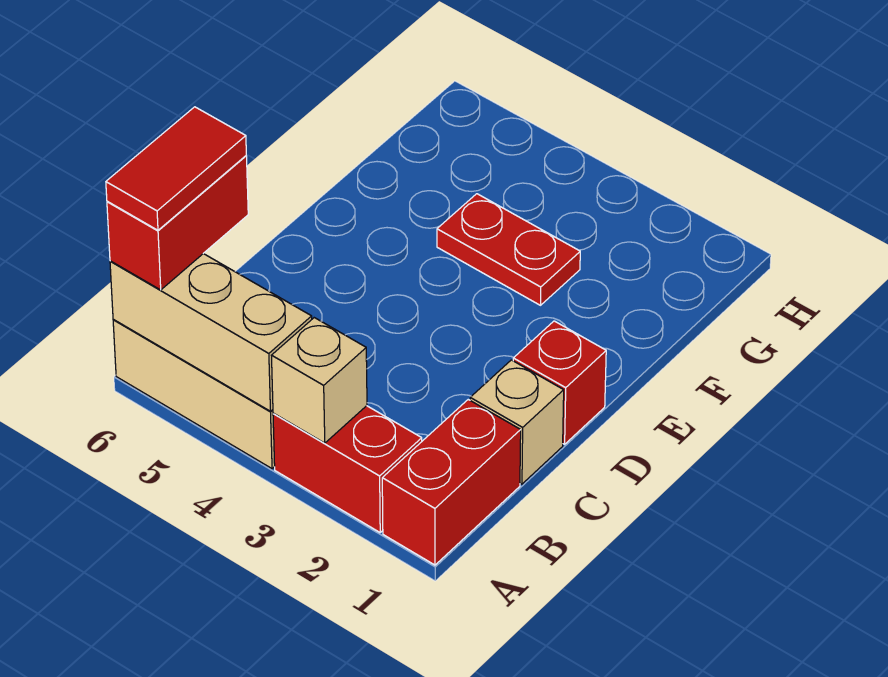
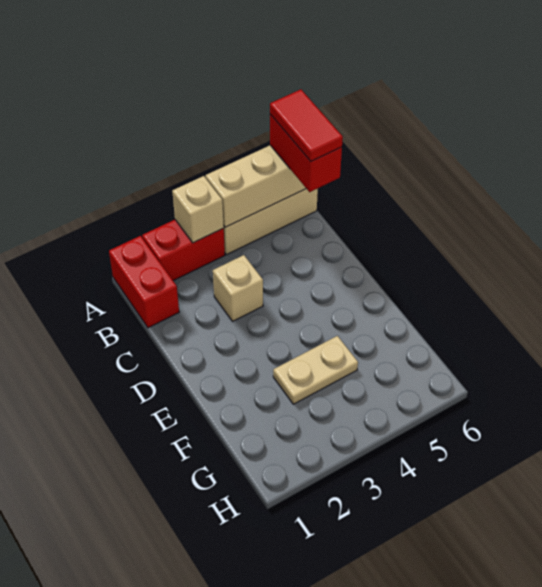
tan brick C1 level 1 -> tan brick C3 level 1
red brick D1 level 1 -> none
red plate F3:F4 level 1 -> tan plate F3:F4 level 1

